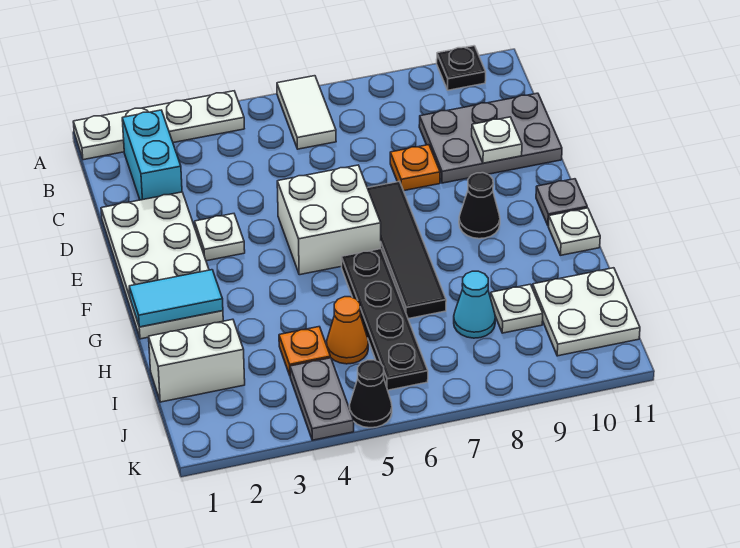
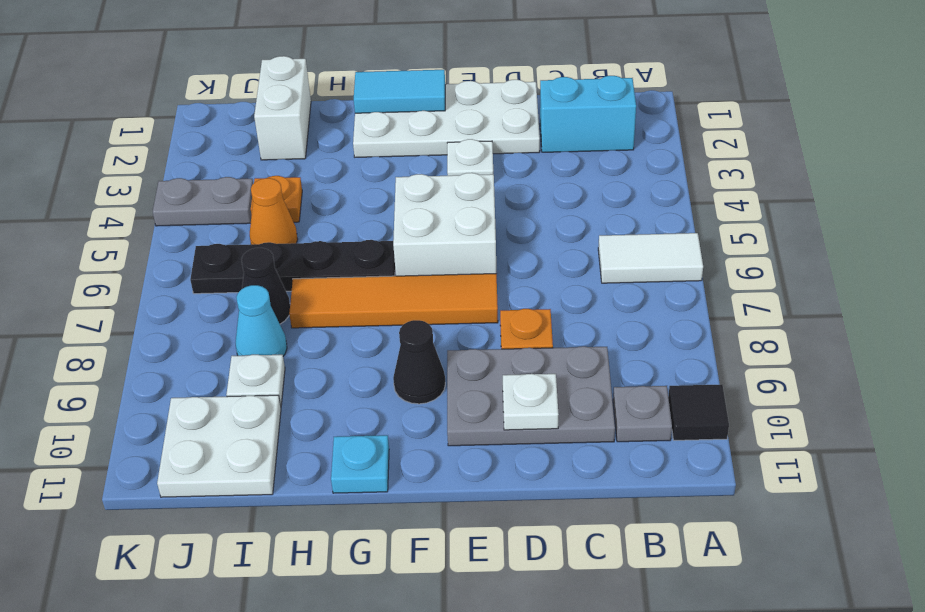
white plate A1:A4 level 1 -> none
black plate A10 level 1 -> black tile A10 level 1
grey plate C9:D11 level 1 -> grey plate C9:E10 level 1
black tile E7:H7 level 1 -> orange tile E7:H7 level 1
grey plate F11 level 1 -> grey plate B10 level 1
cyan tile G1:G2 level 2 -> cyan tile F1:G1 level 2
white plate G11 level 1 -> cyan plate G11 level 1
black cone K5 level 1 -> black cone I7 level 1

